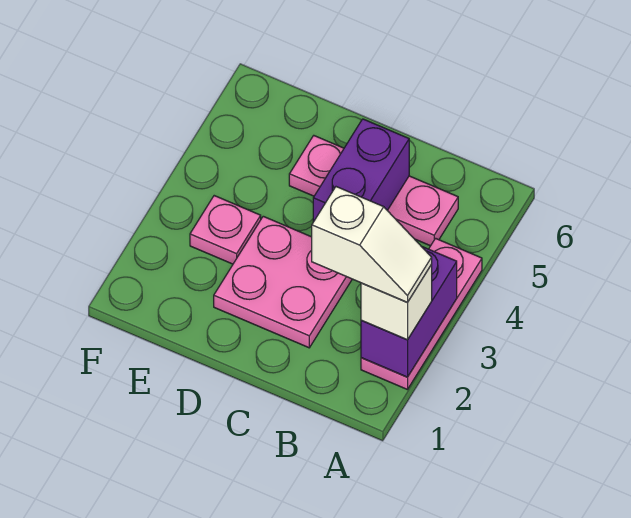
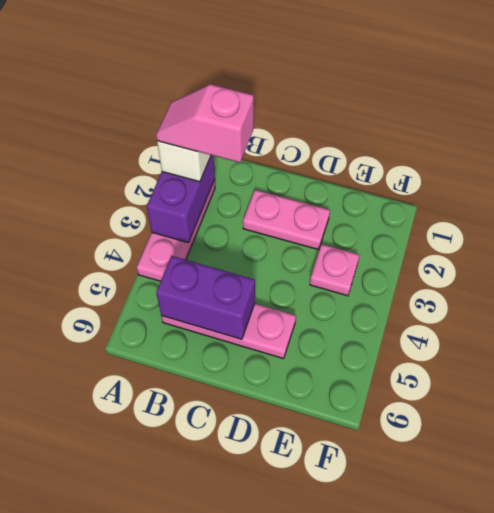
white slope A2:B2 level 4 top B -> pink slope A2:B2 level 4 top B
pink plate C2:D3 level 1 -> pink plate C2:D2 level 1
purple brick C4:C5 level 2 -> purple brick B5:C5 level 2

